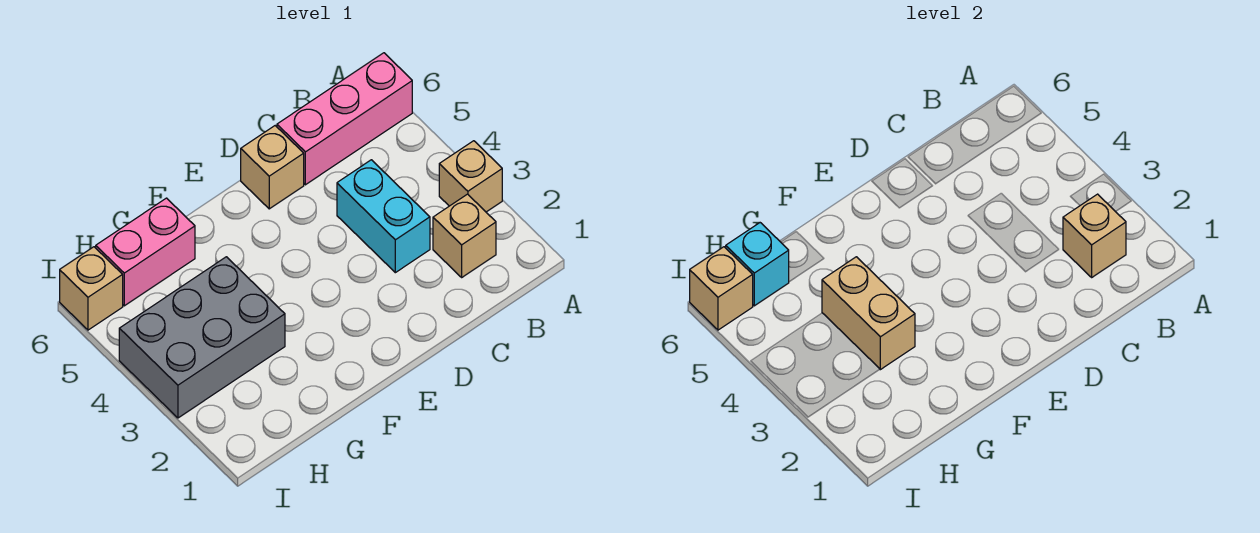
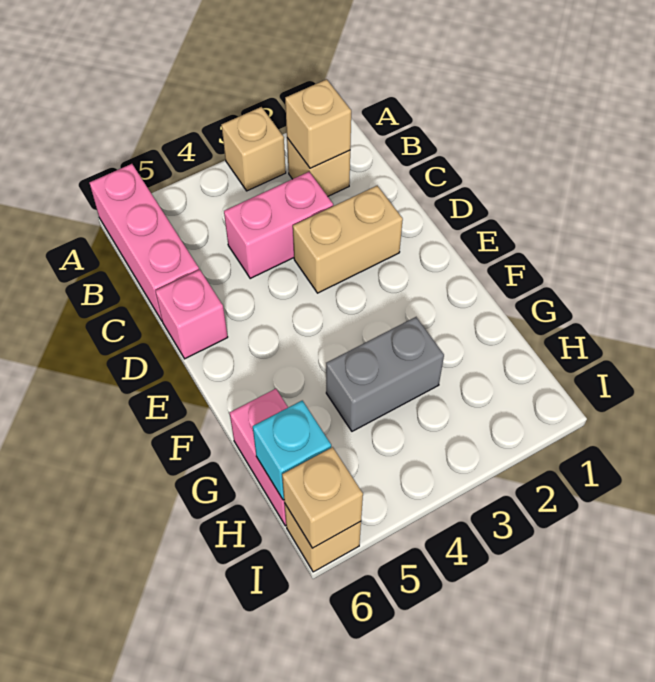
cyan brick C3:C4 level 1 -> pink brick C3:C4 level 1
tan brick D6 level 1 -> pink brick D6 level 1
grey brick G3:I4 level 1 -> grey brick G3:G4 level 1
tan brick G3:G4 level 2 -> tan brick D2:D3 level 1

